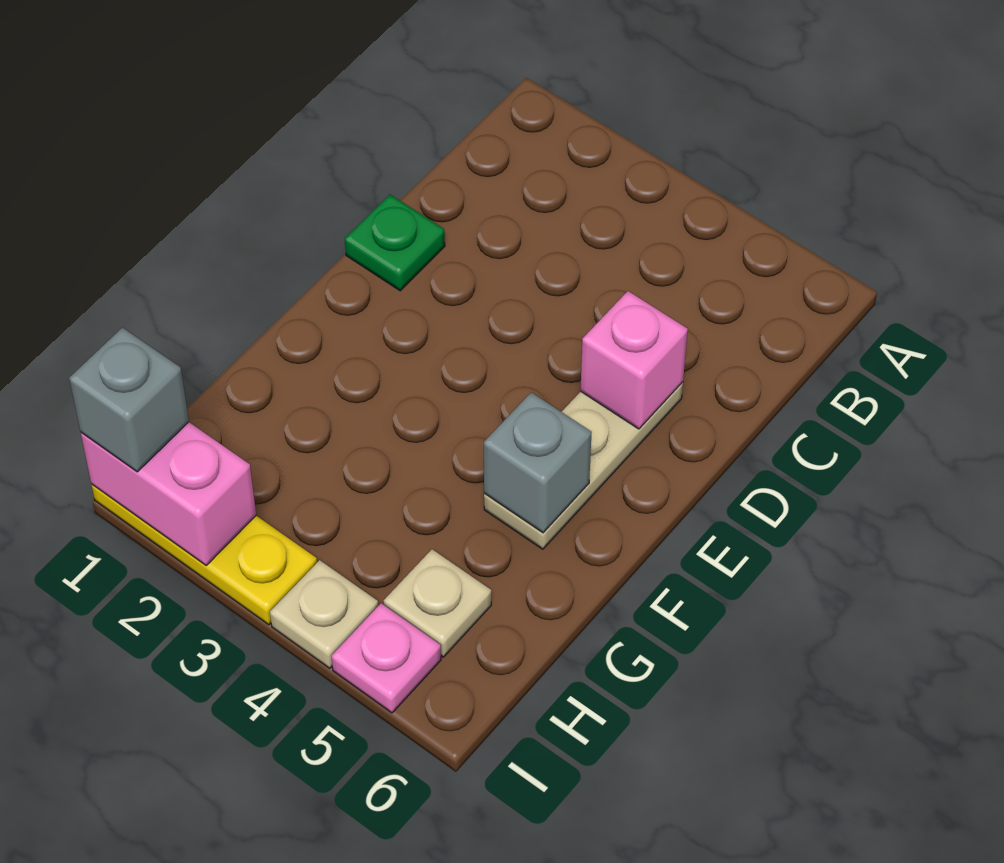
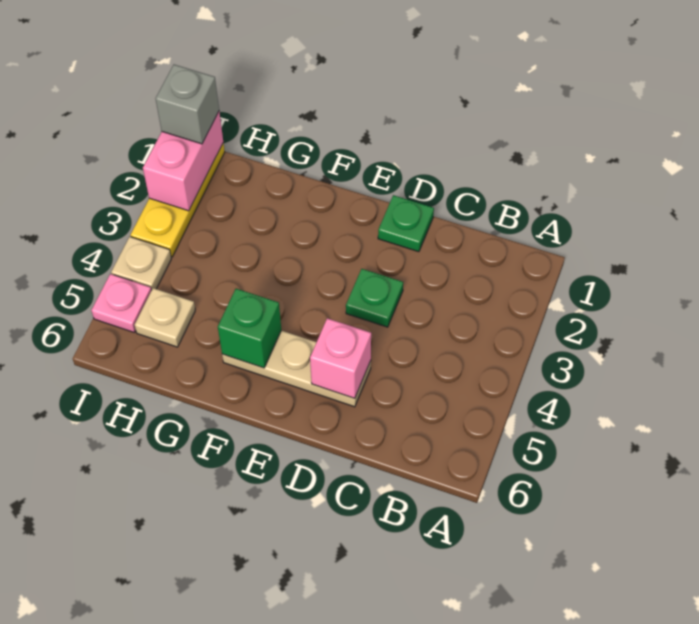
none -> green plate D3 level 1
grey brick F5 level 2 -> green brick F5 level 2

